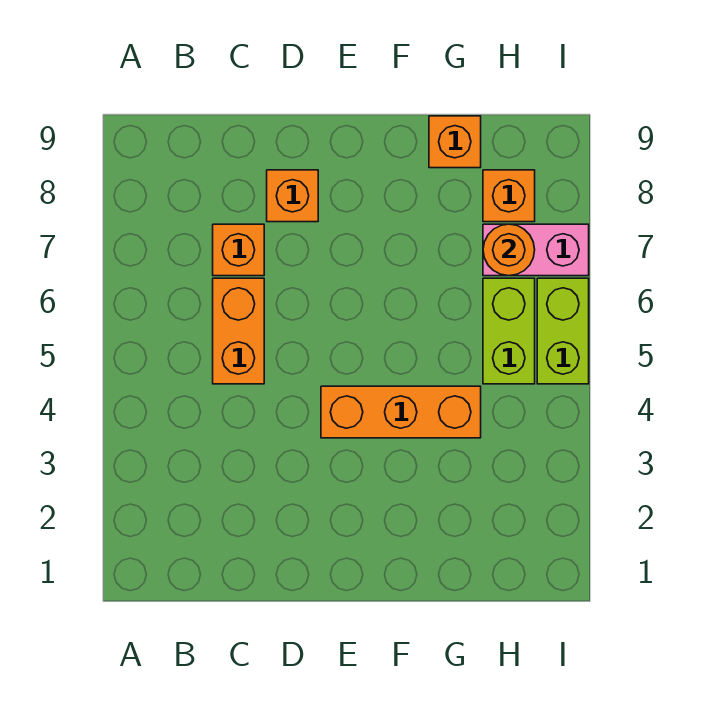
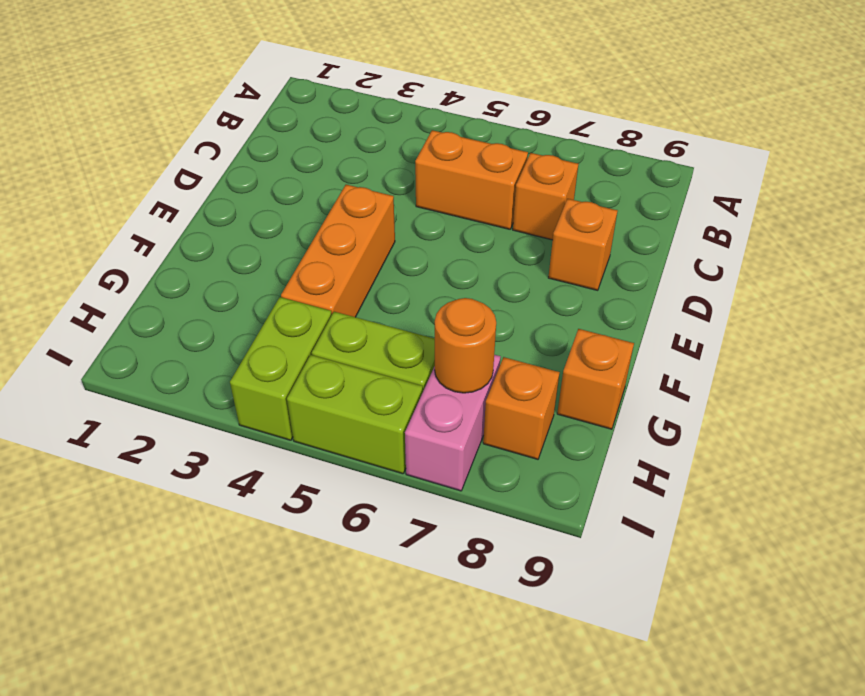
none -> lime brick H4:I4 level 1

